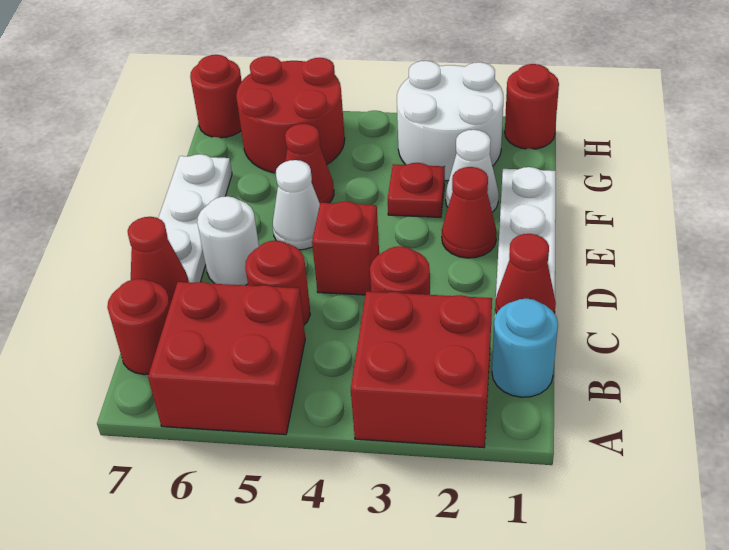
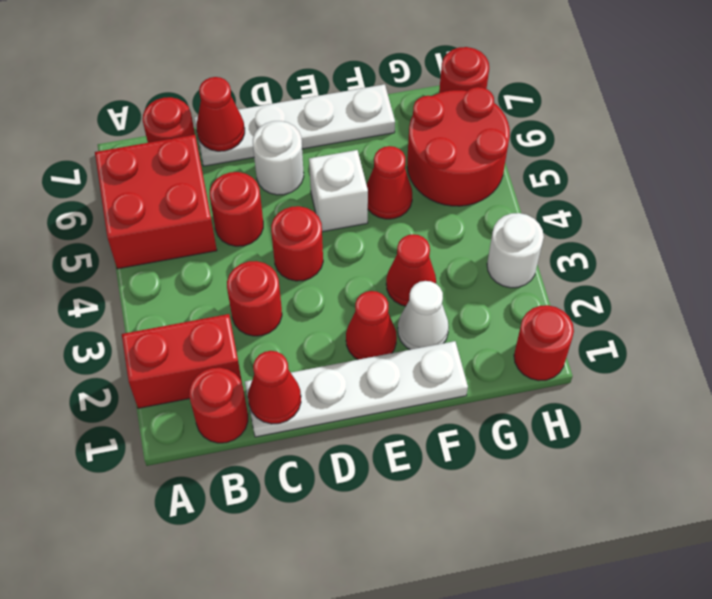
red brick A2:B3 level 1 -> red brick A2:B2 level 1
cyan round brick B1 level 1 -> red round brick B1 level 1
red brick D4 level 1 -> red round brick D4 level 1
white cone E5 level 1 -> white brick E5 level 1
red plate F3 level 1 -> red cone F3 level 1
white round brick G2:H3 level 1 -> white round brick H3 level 1

